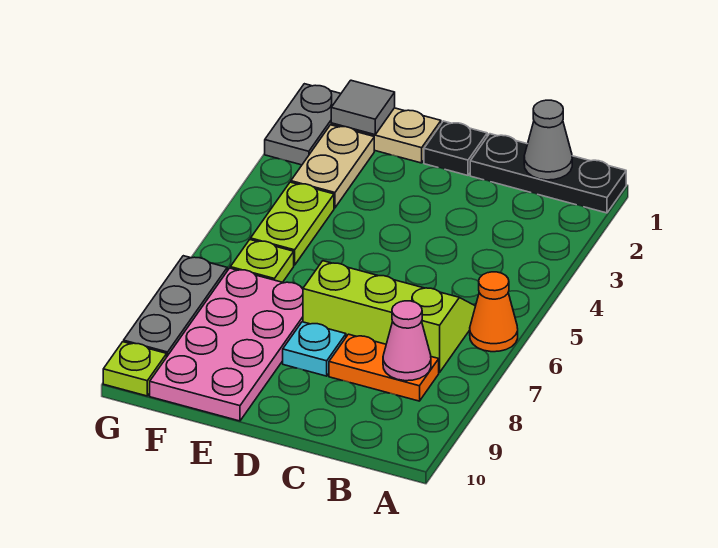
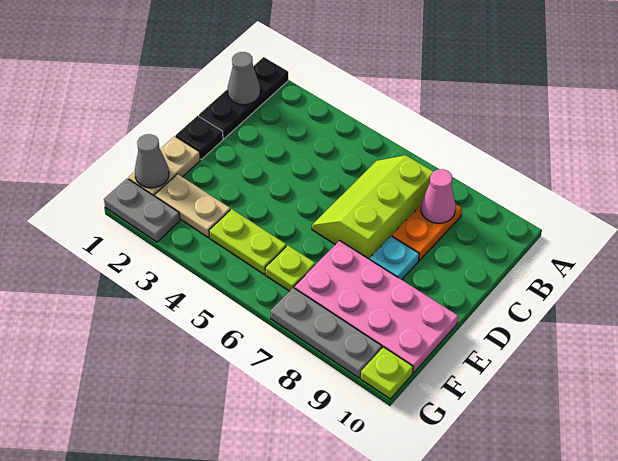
orange cone A6 level 1 -> none
grey tile F1 level 2 -> grey cone F1 level 2

